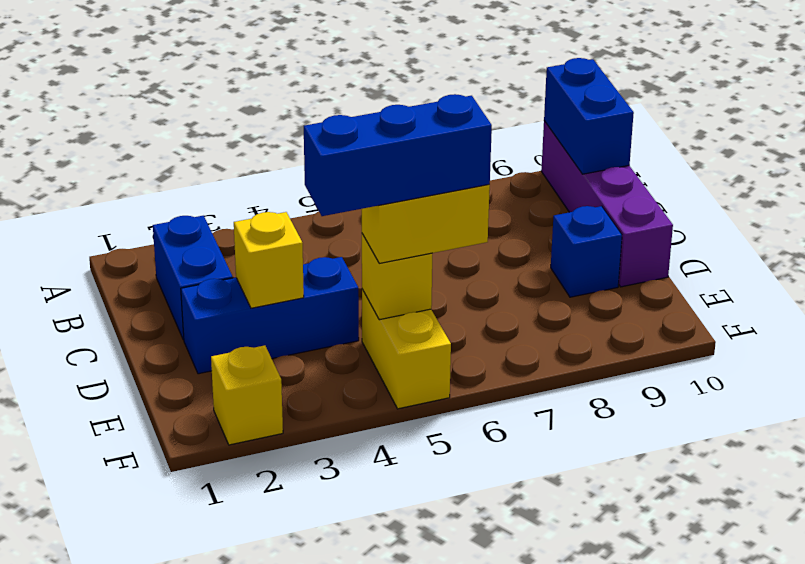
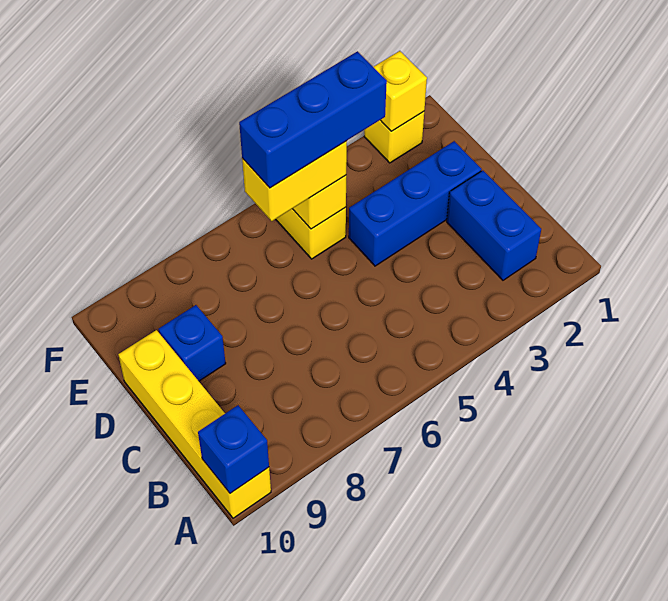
purple brick A10:D10 level 1 -> yellow brick A10:D10 level 1
blue brick A10:B10 level 2 -> blue brick A10 level 2
yellow brick D3 level 2 -> yellow brick F2 level 2

